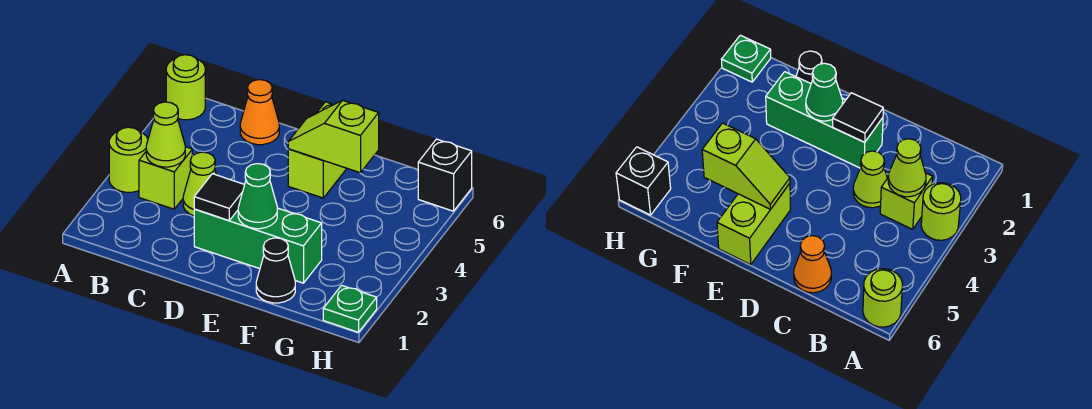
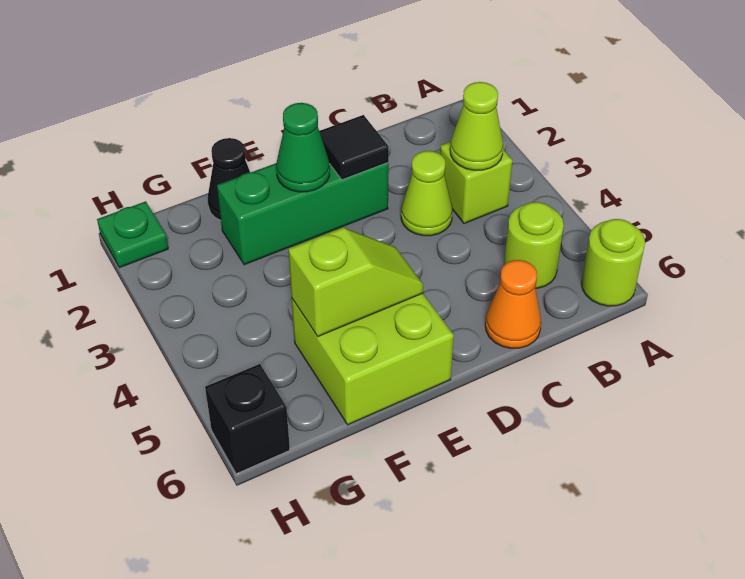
lime round brick A3 level 1 -> lime round brick B5 level 1
lime brick E5:E6 level 1 -> lime brick E5:F6 level 1

